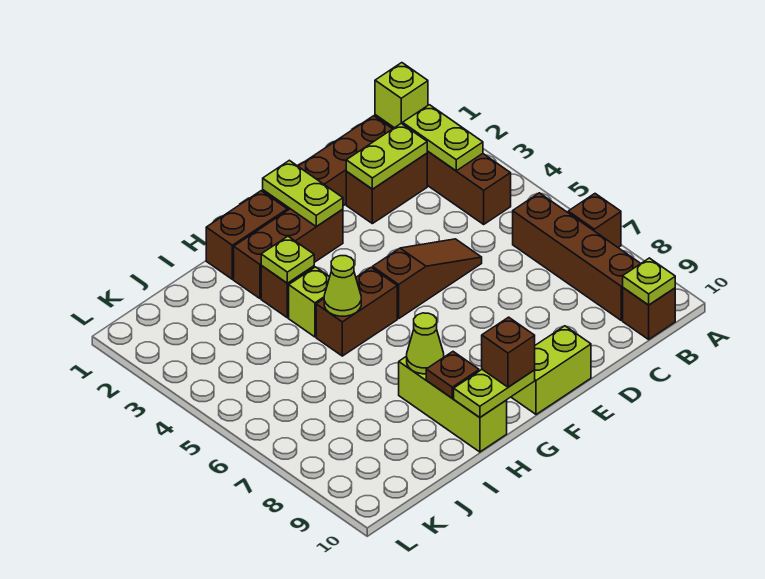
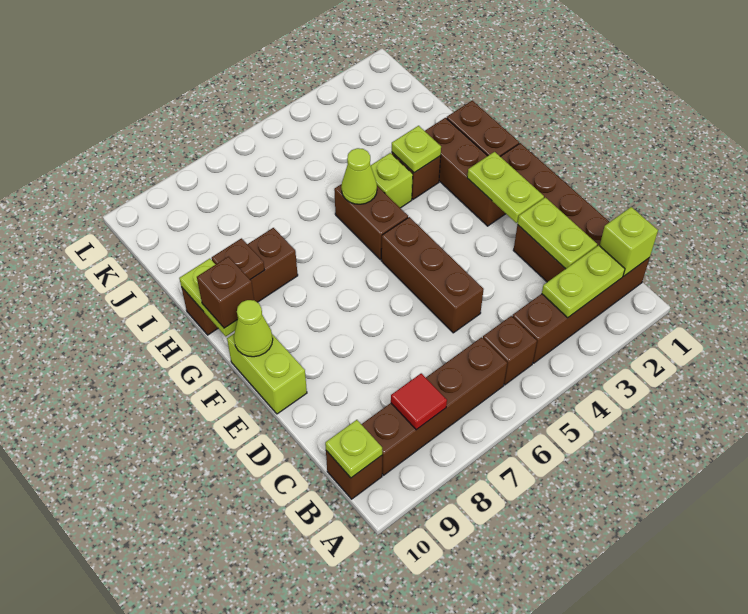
brown brick A7 level 1 -> brown brick B5 level 1
none -> red tile B8 level 2
brown slope D5:F5 level 1 top F -> brown brick D5:F5 level 1
lime plate F1:F2 level 2 -> lime plate E2:F2 level 2
lime brick H8:H10 level 1 -> brown brick H8:H10 level 1
lime cone H8 level 2 -> lime cone F10 level 2

